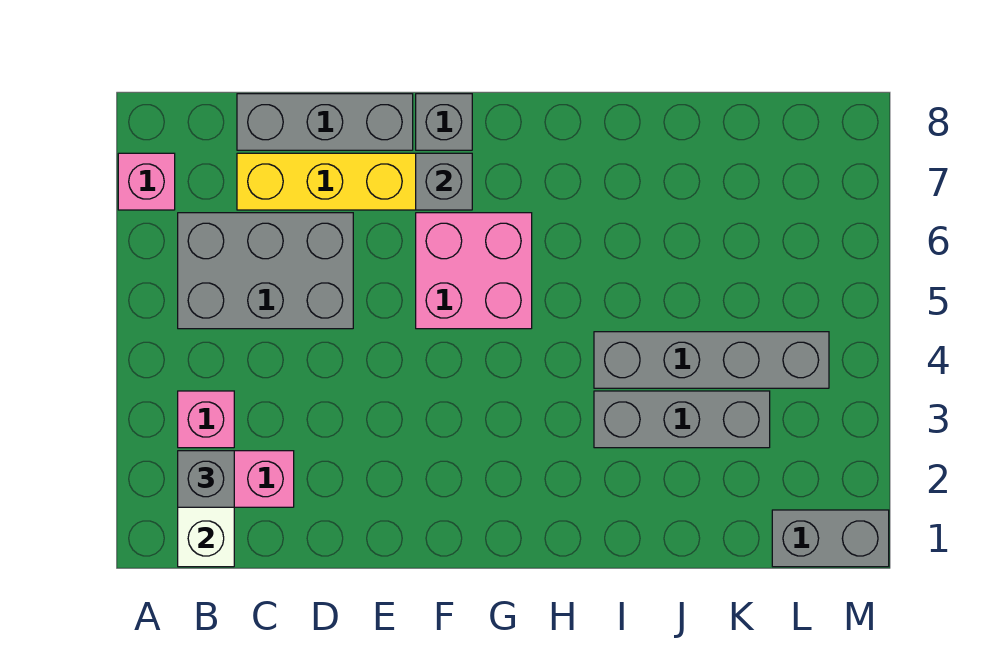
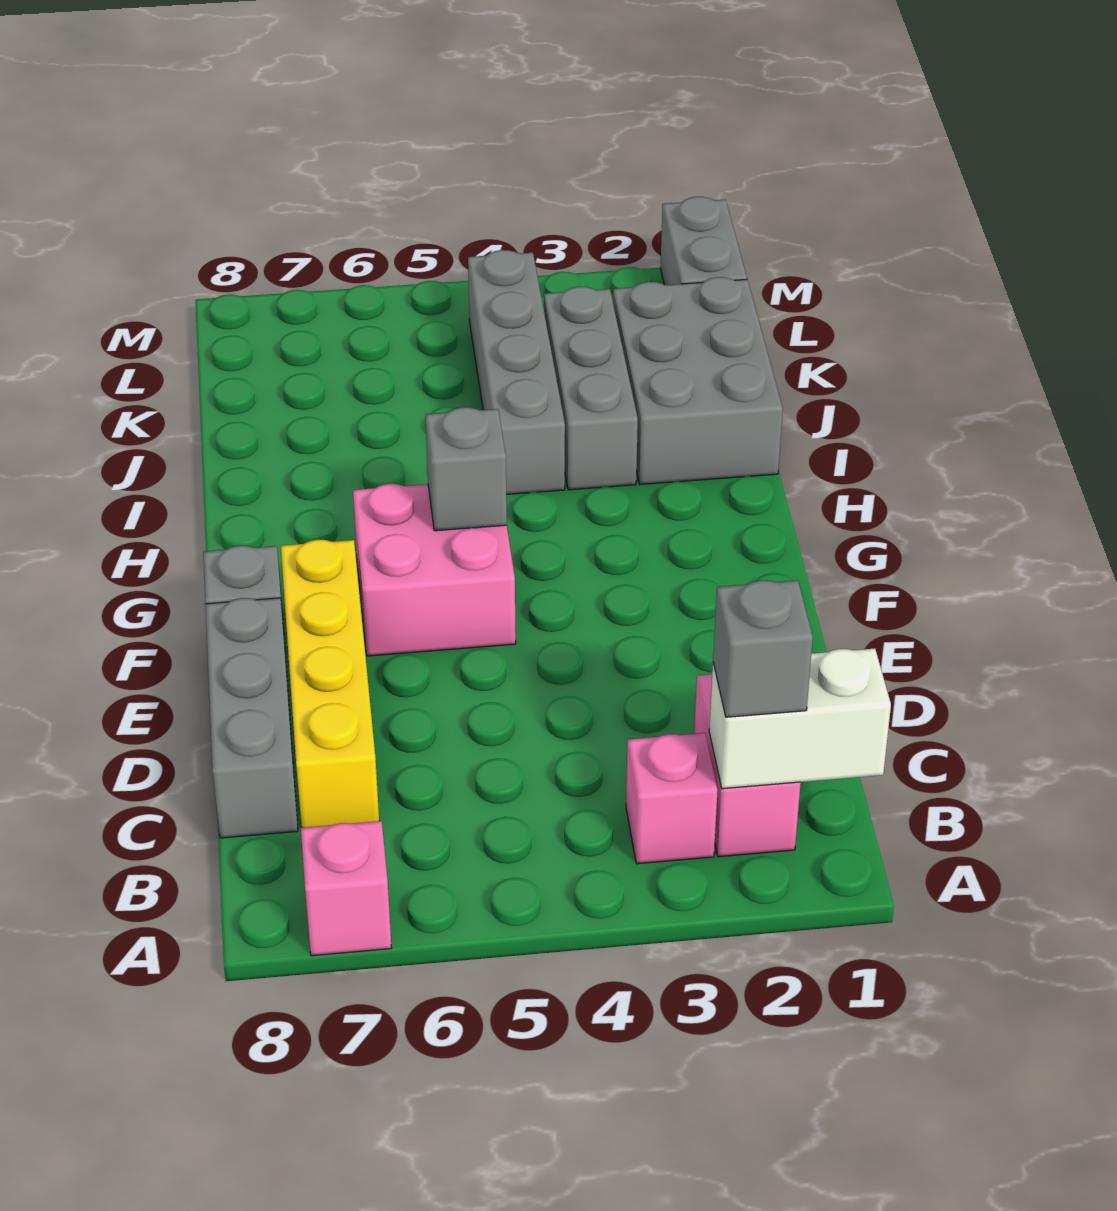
grey brick B5:D6 level 1 -> grey brick I1:K2 level 1
grey brick F7 level 2 -> grey brick G5 level 2

